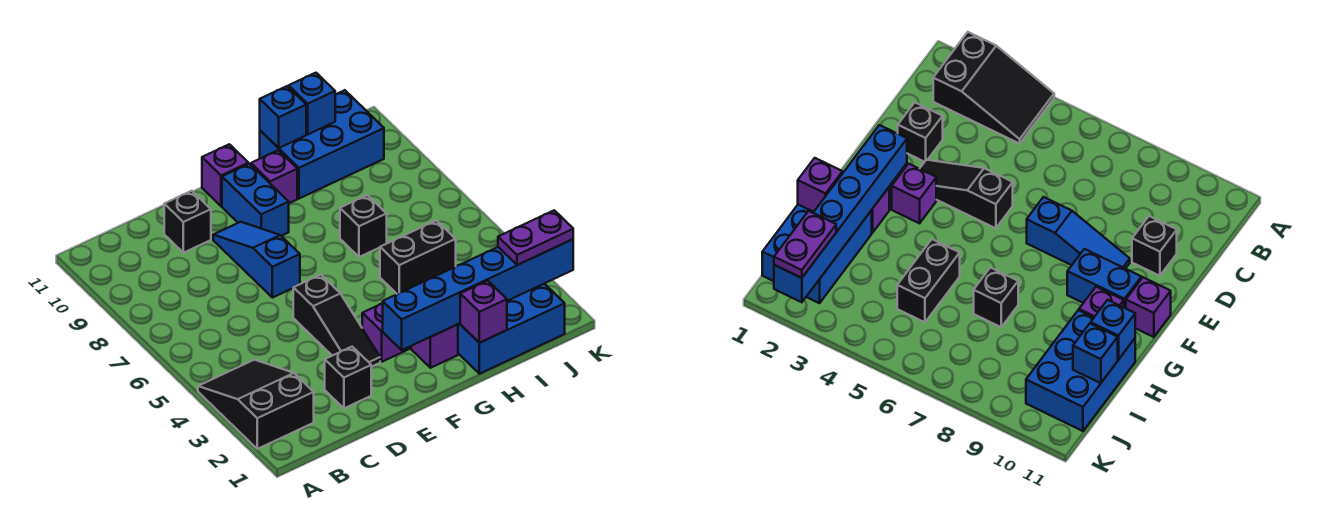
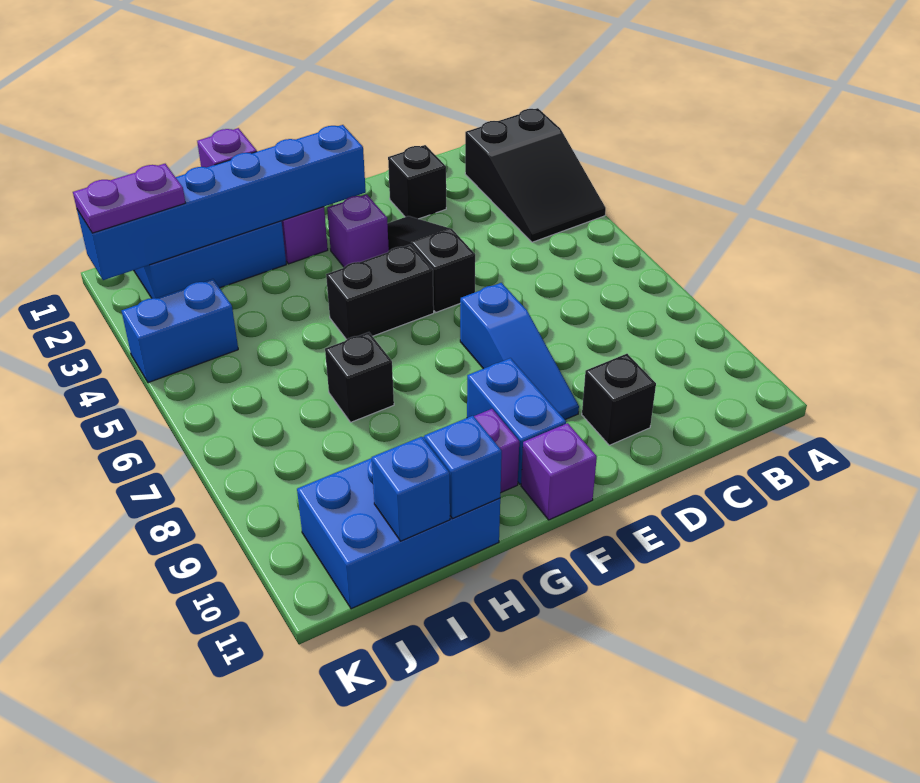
black brick H5:I5 level 1 -> black brick F5:G5 level 1
none -> blue brick J4:K4 level 1

